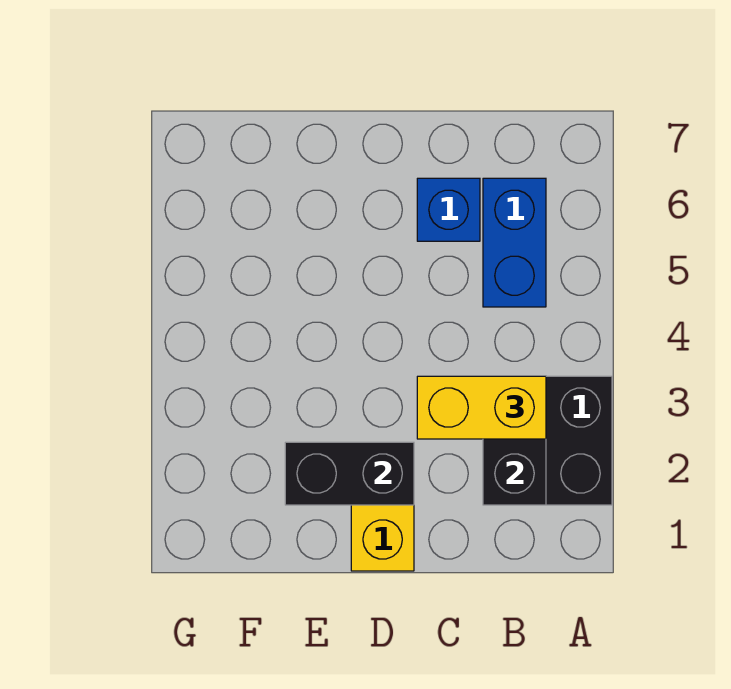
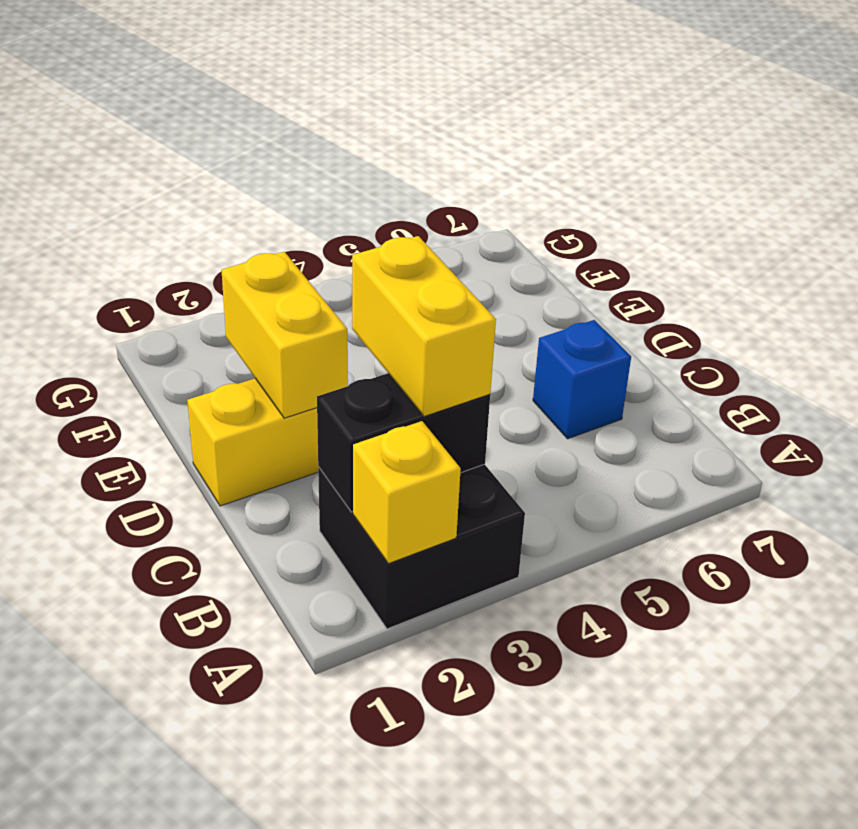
none -> yellow brick A2 level 2
blue brick B5:B6 level 1 -> none
black brick D2:E2 level 2 -> yellow brick D2:E2 level 2

